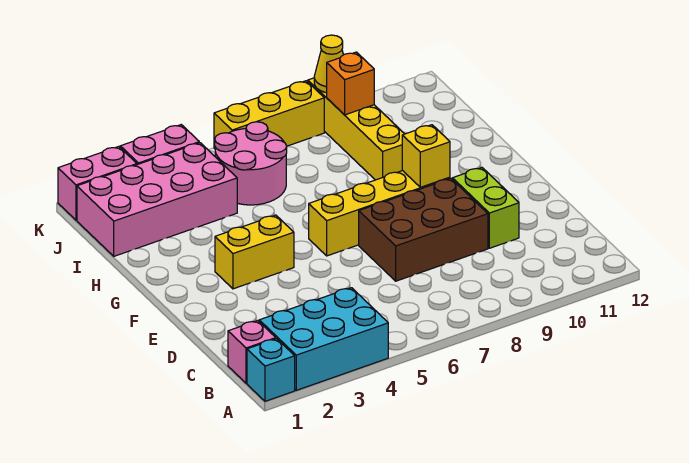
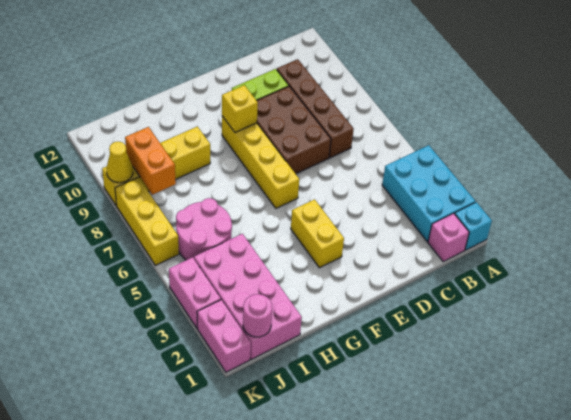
none -> brown brick C7:C10 level 1
none -> pink round brick J1 level 2
orange brick J9 level 2 -> orange brick J8:J9 level 2

